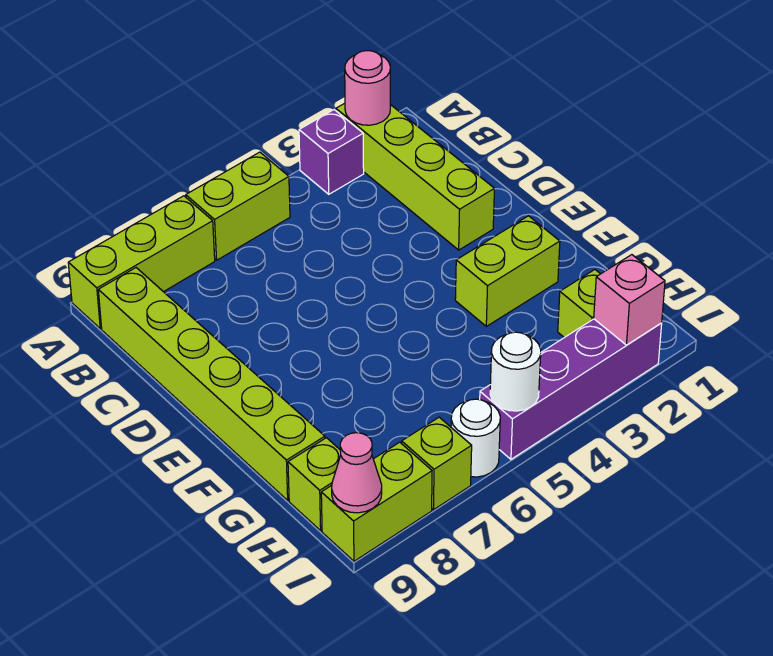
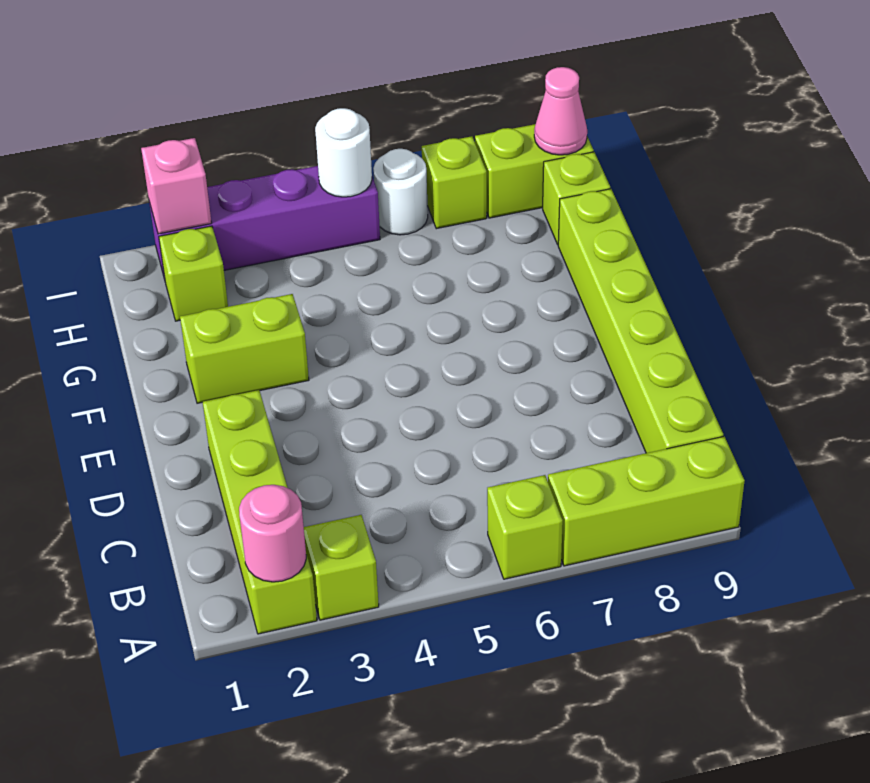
purple brick A3 level 1 -> lime brick A3 level 1
lime brick A5:A6 level 1 -> lime brick A6 level 1

